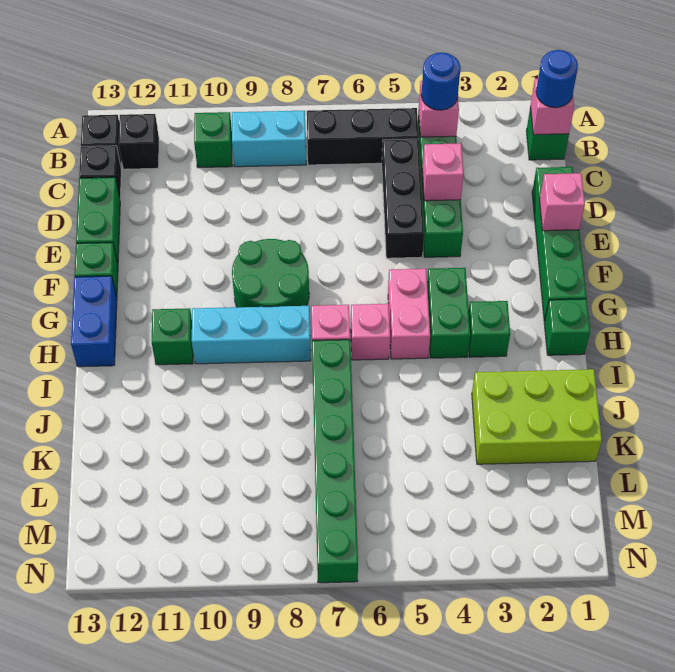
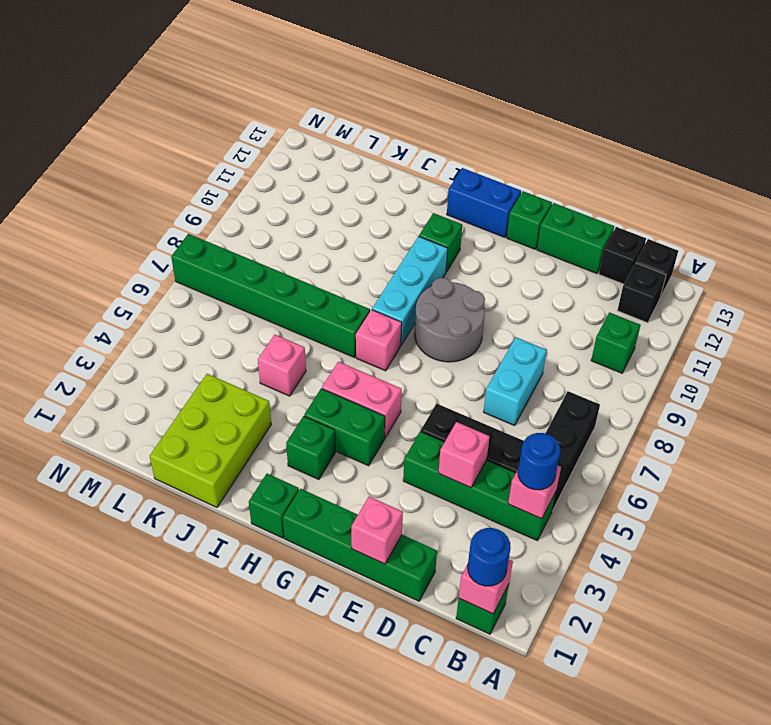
cyan brick B8:B9 level 1 -> cyan brick D7:D8 level 1
green round brick F8:G9 level 1 -> grey round brick F8:G9 level 1
pink brick H6 level 1 -> pink brick J5 level 1

